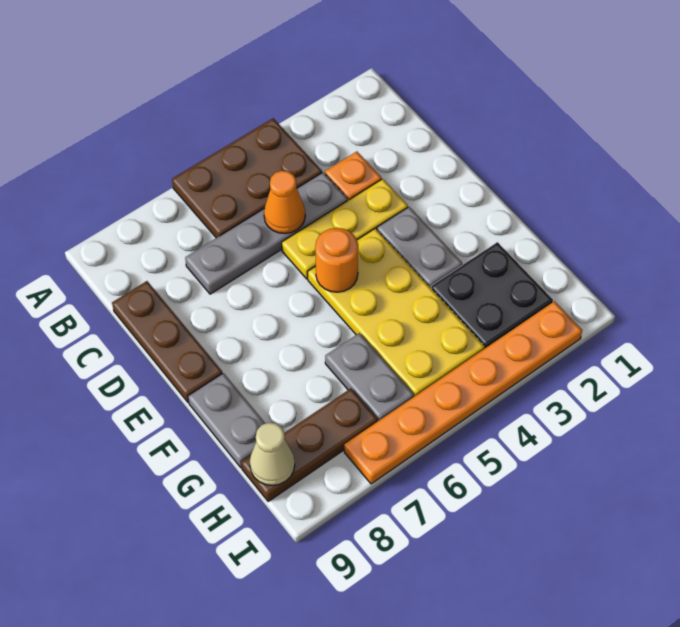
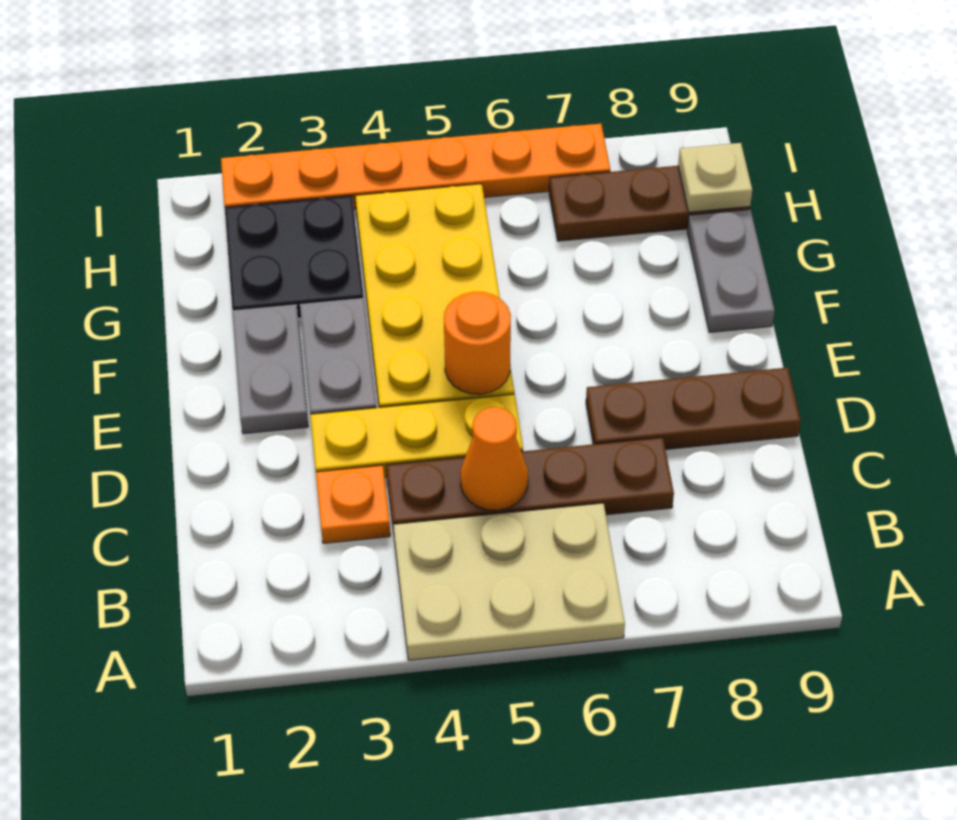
brown plate A4:B6 level 1 -> tan plate A4:B6 level 1
grey plate C4:C7 level 1 -> brown plate C4:C7 level 1
brown plate C9:E9 level 1 -> brown plate D7:D9 level 1
grey plate G6:H6 level 1 -> grey plate E2:F2 level 1
tan cone H9 level 2 -> tan plate H9 level 2

